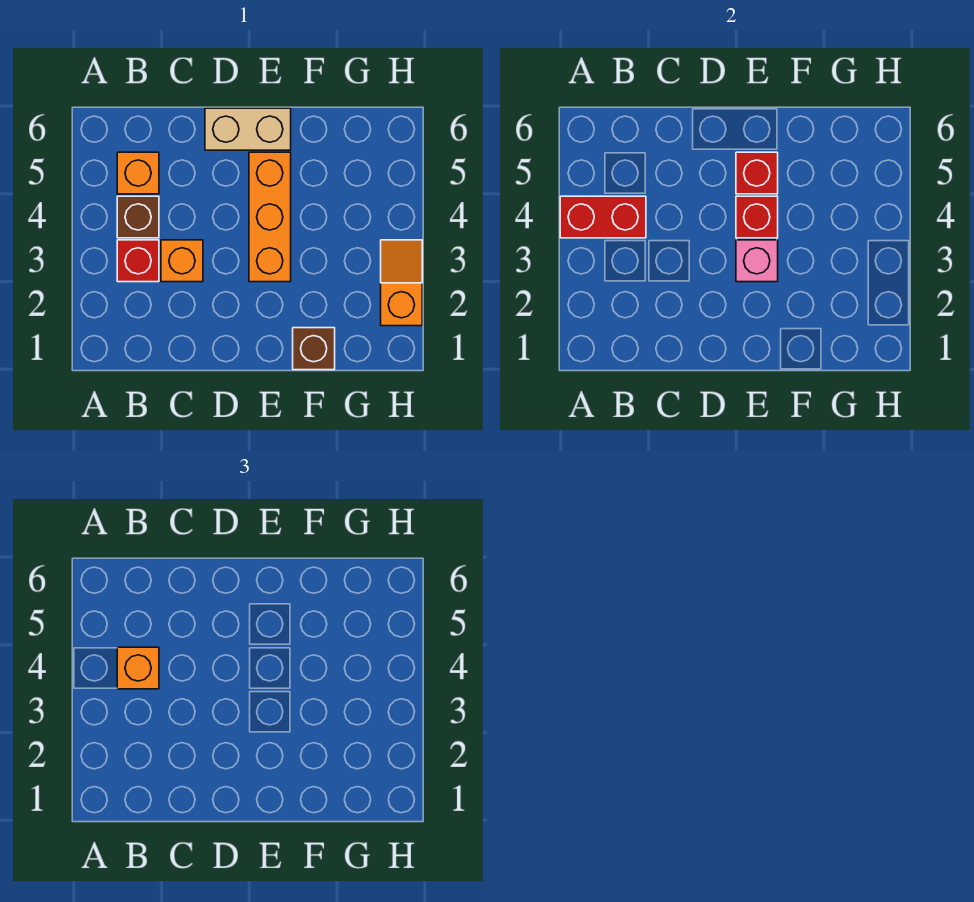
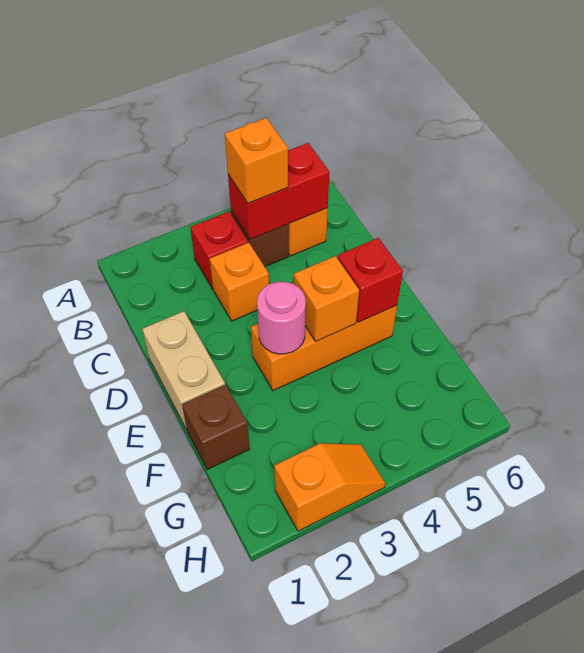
red brick A4:B4 level 2 -> red brick B4:B5 level 2
tan brick D6:E6 level 1 -> tan brick D1:E1 level 1
pink brick E3 level 2 -> pink round brick E3 level 2
red brick E4 level 2 -> orange brick E4 level 2

